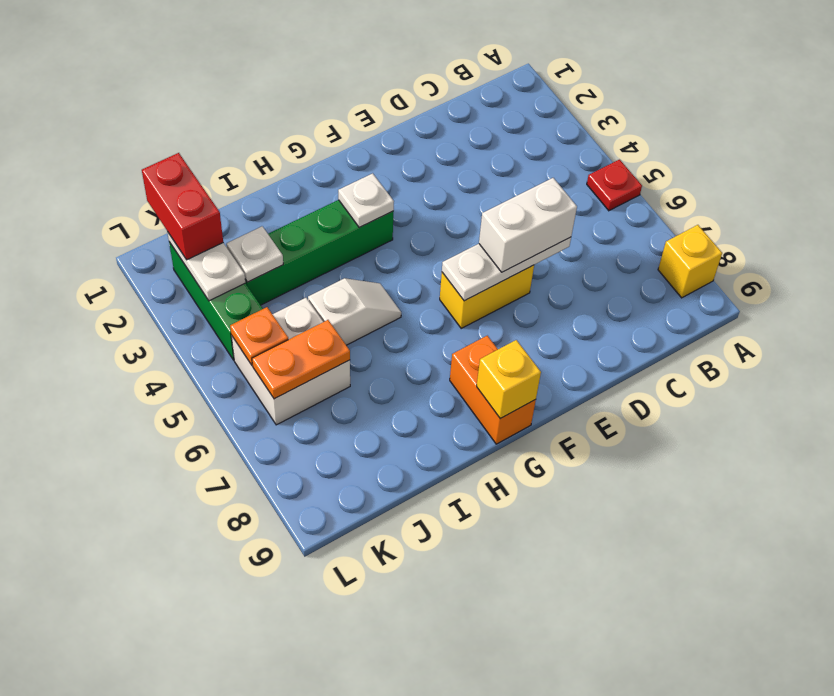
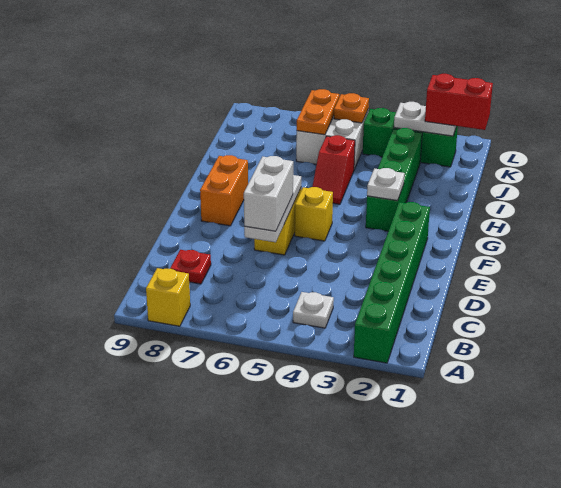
none -> green brick A2:F2 level 1
red plate A5 level 1 -> red plate C8 level 1
orange brick G8:G9 level 1 -> orange brick F8:G8 level 1
yellow brick G9 level 2 -> yellow brick F5 level 1
white slope H5:I5 level 1 top I -> red slope H5:I5 level 1 top I
white plate J3 level 2 -> white plate B4 level 1

